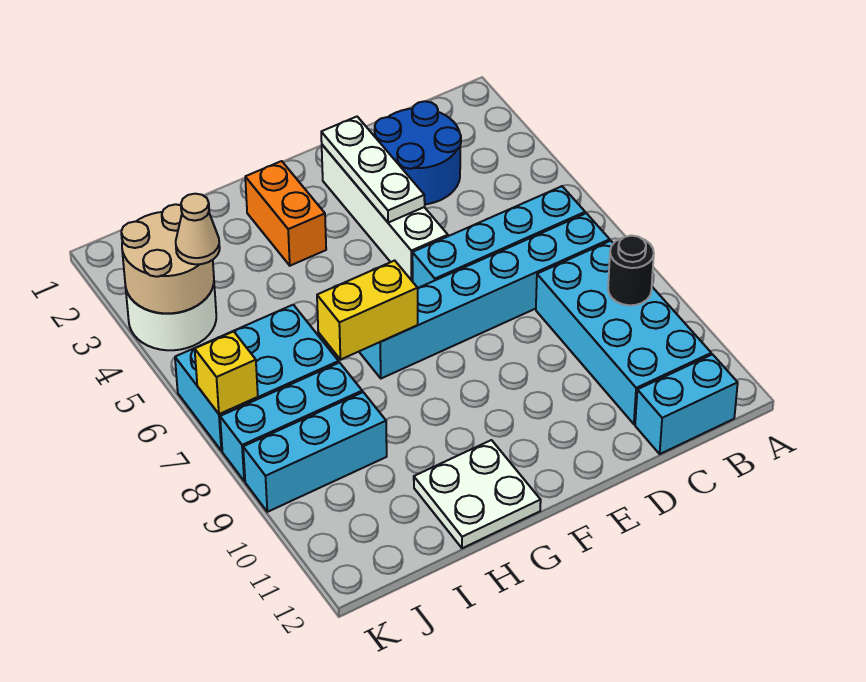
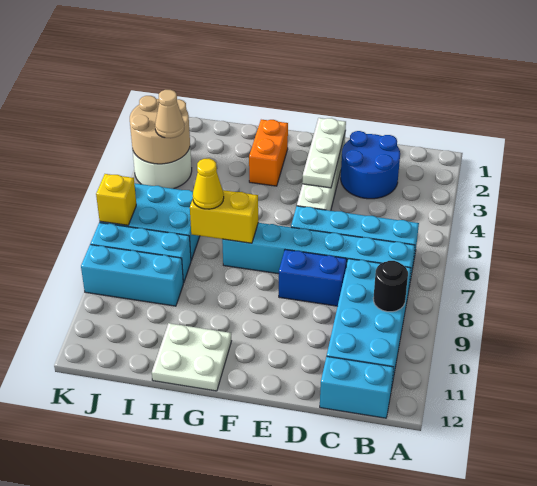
none -> blue brick D8:E8 level 1
none -> yellow cone H7 level 3

